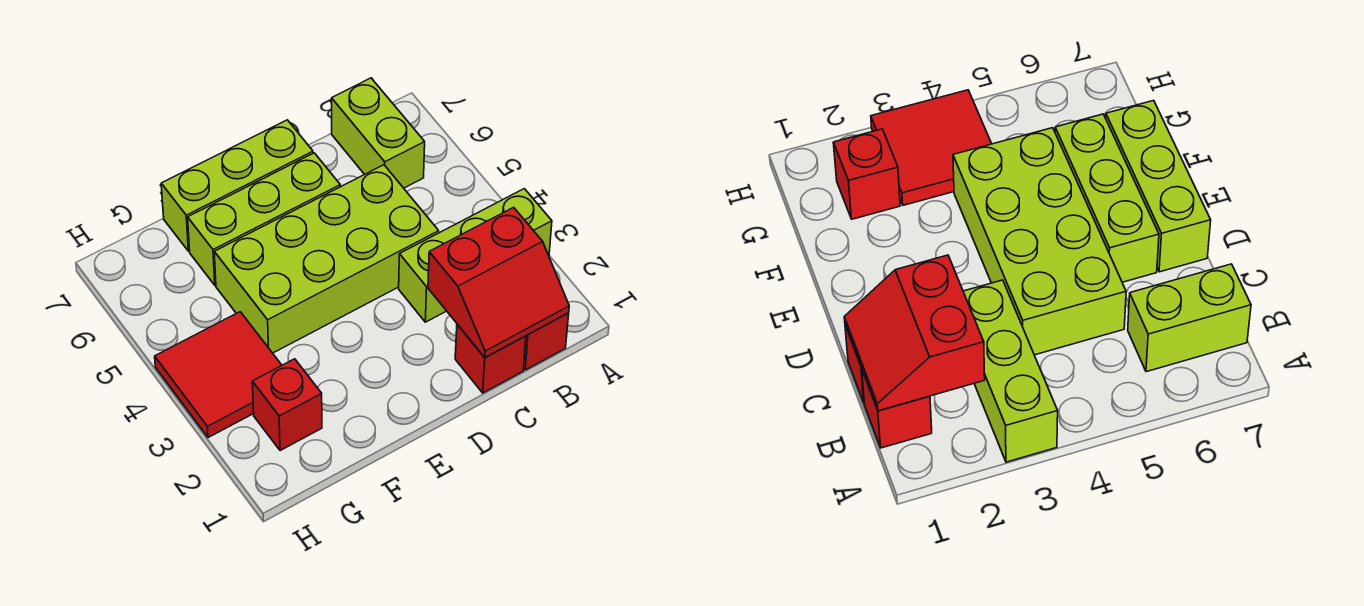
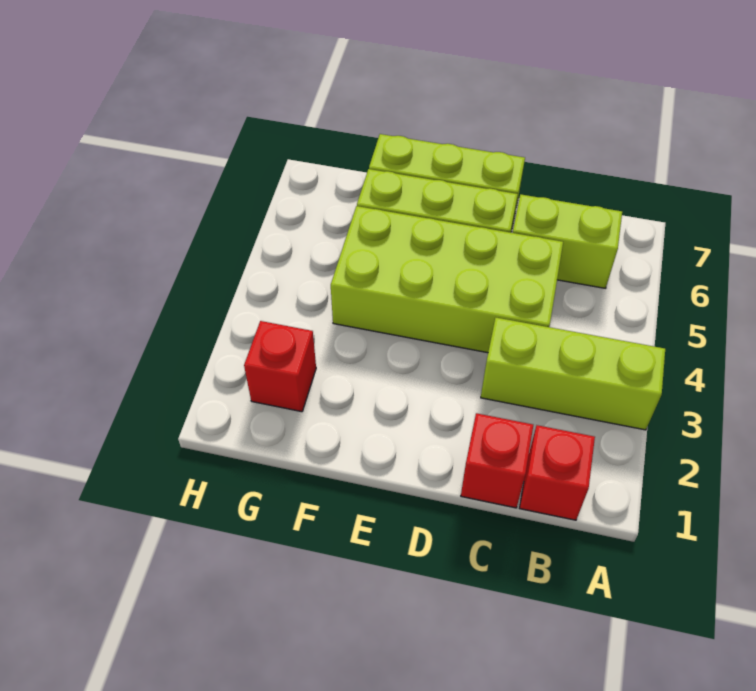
red slope B1:C2 level 2 top 2 -> none
lime brick B6:B7 level 1 -> lime brick B6:C6 level 1
red tile G3:H4 level 1 -> none

